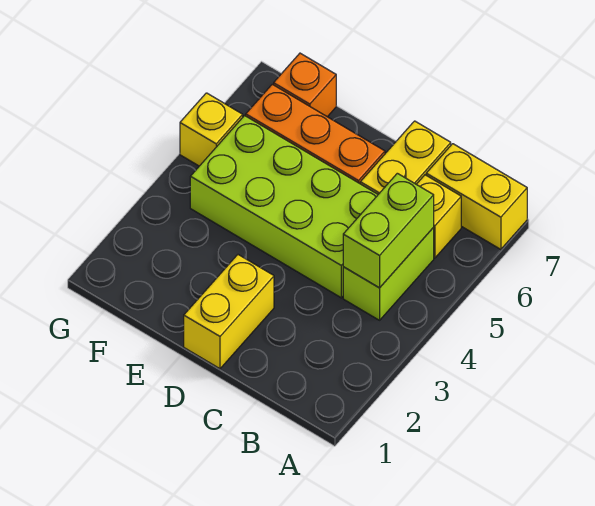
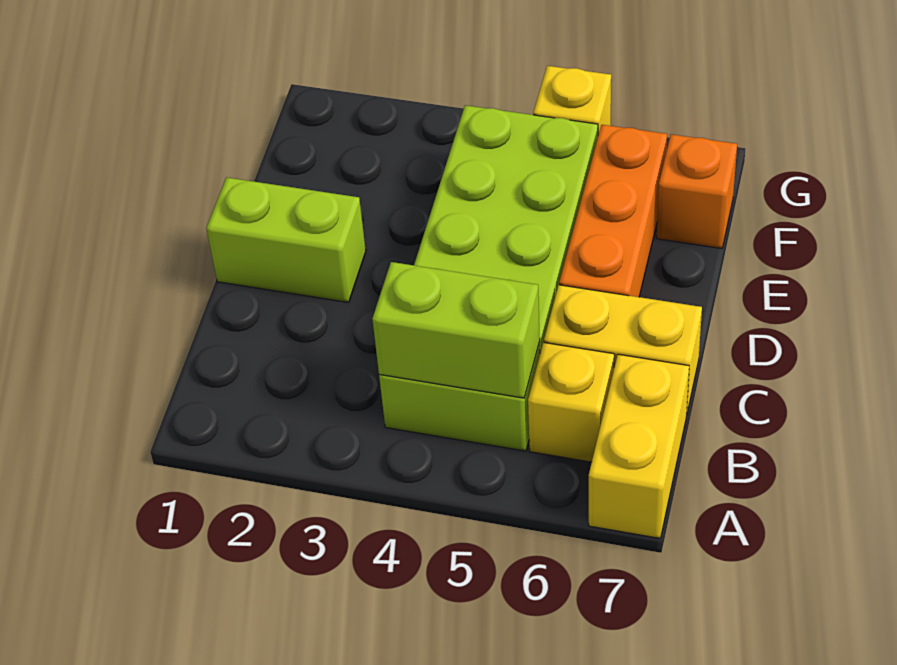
yellow brick D1:D2 level 1 -> lime brick D1:D2 level 1

